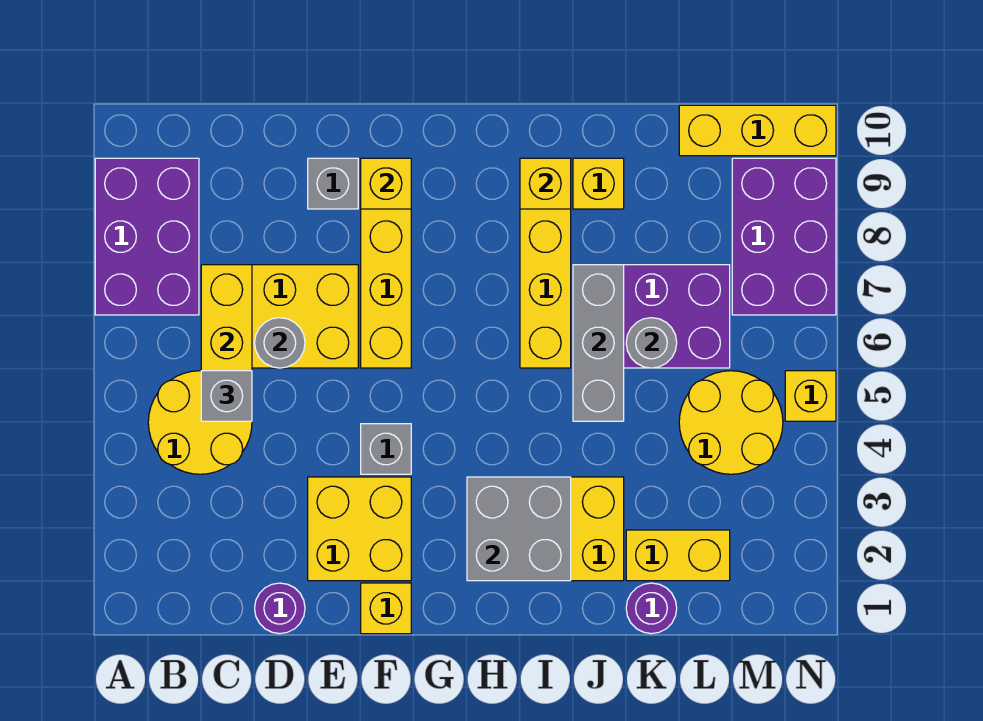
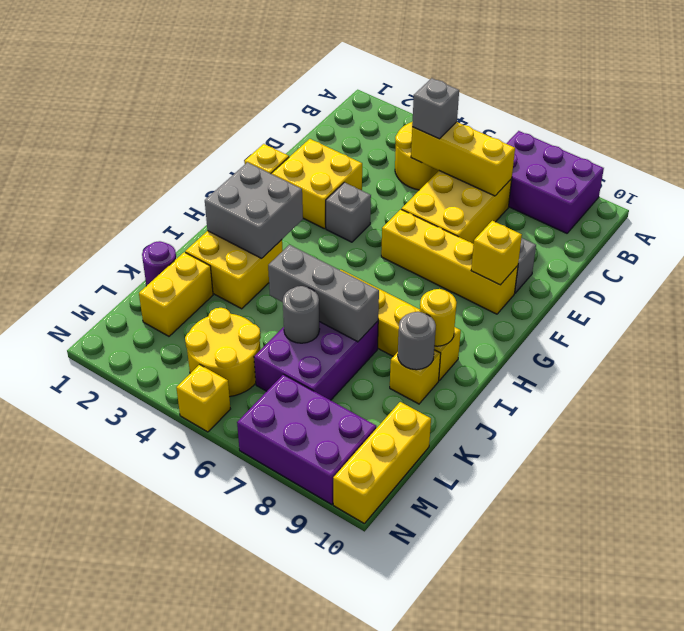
purple round brick D1 level 1 -> none
grey round brick D6 level 2 -> grey round brick J9 level 2
yellow brick I9 level 2 -> yellow round brick I9 level 2

